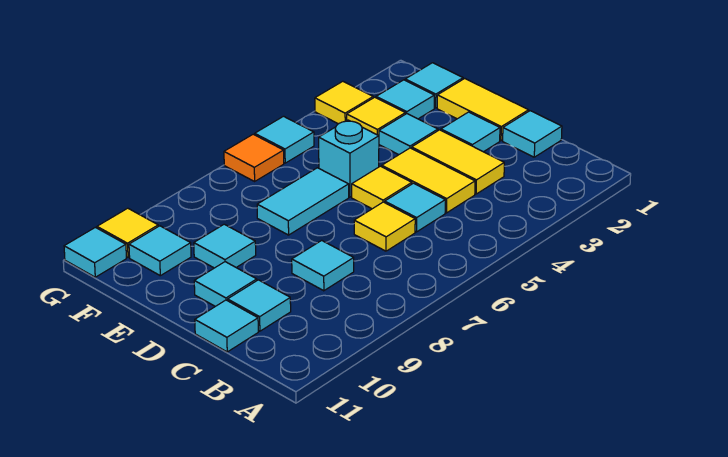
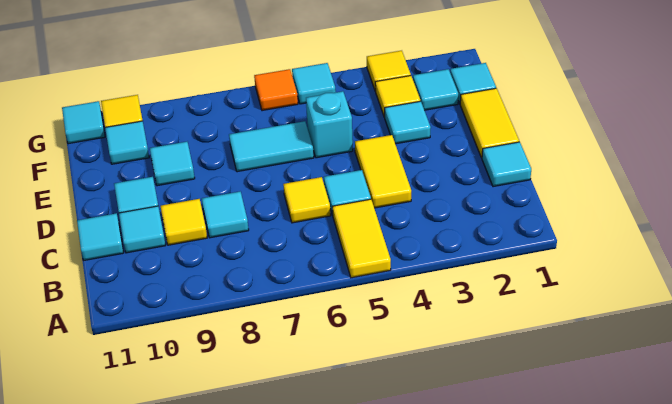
yellow tile C3:D3 level 1 -> yellow tile A5:B5 level 1
cyan tile D2 level 1 -> none
yellow tile D5 level 1 -> yellow tile C9 level 1

